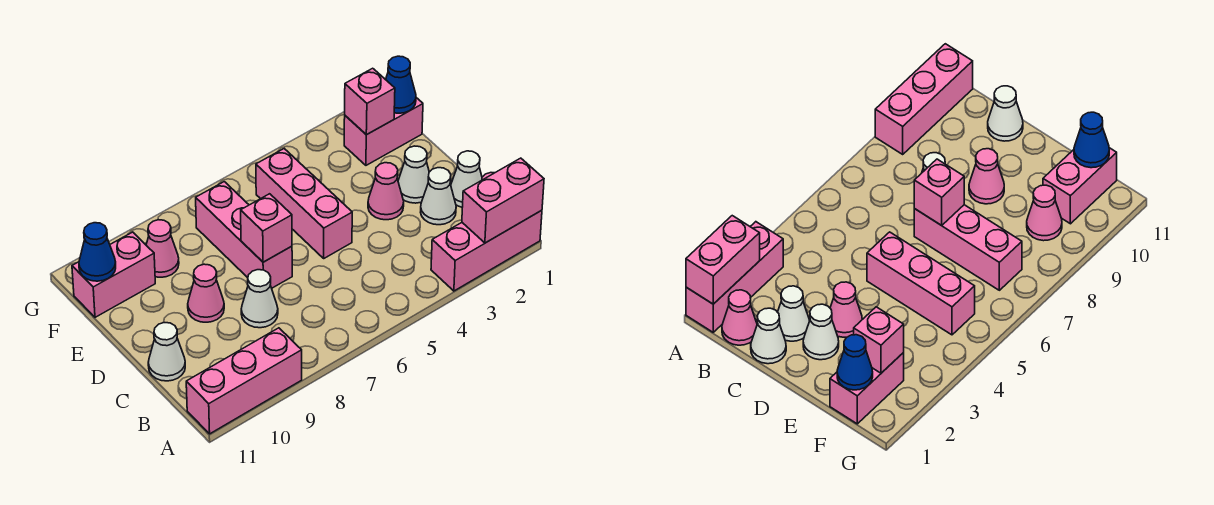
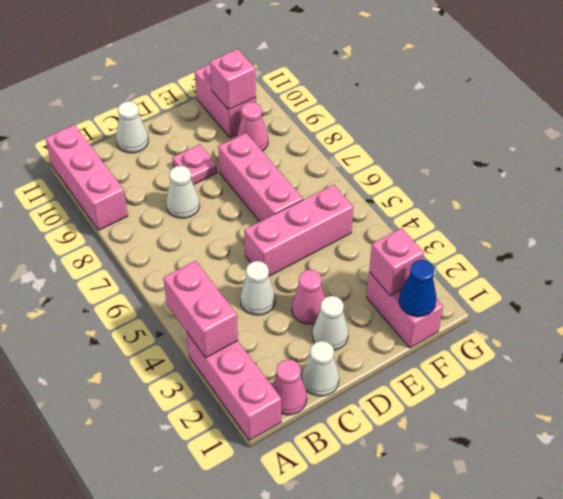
pink brick A1:A2 level 2 -> pink brick A3:A4 level 2
white cone C2 level 1 -> white cone C4 level 1
pink brick D7:F7 level 1 -> pink brick E6:E8 level 1
pink brick D7 level 2 -> pink brick F10 level 2
pink cone D9 level 1 -> pink plate D9 level 1
blue cone F11 level 2 -> none

